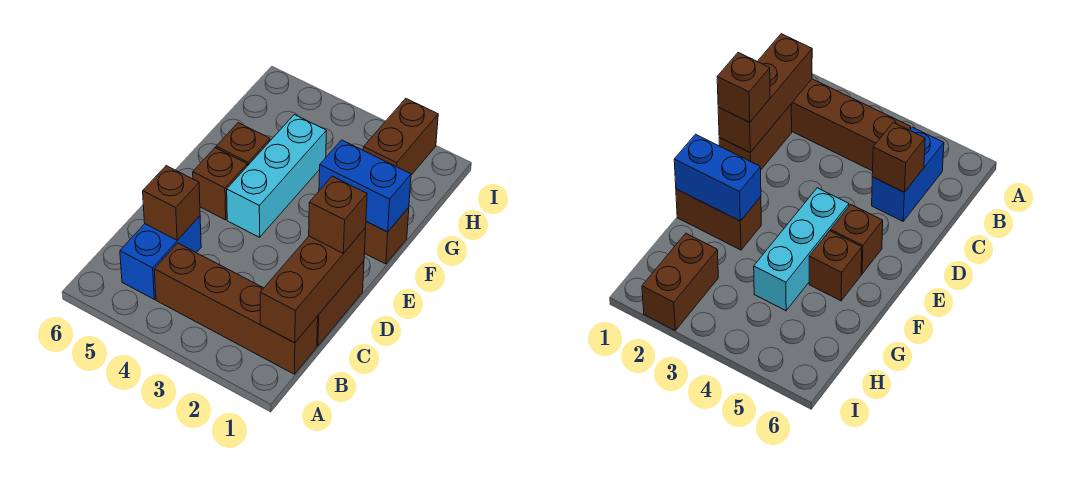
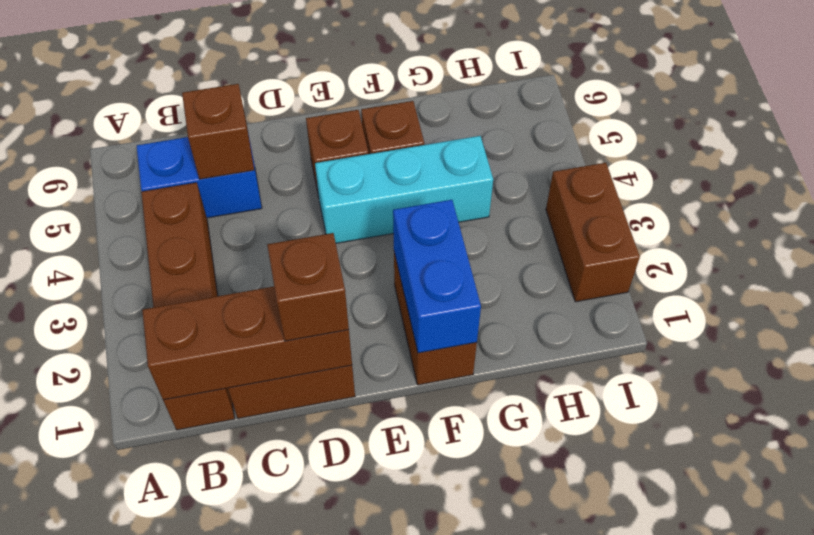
brown brick H2:I2 level 1 -> brown brick I2:I3 level 1

